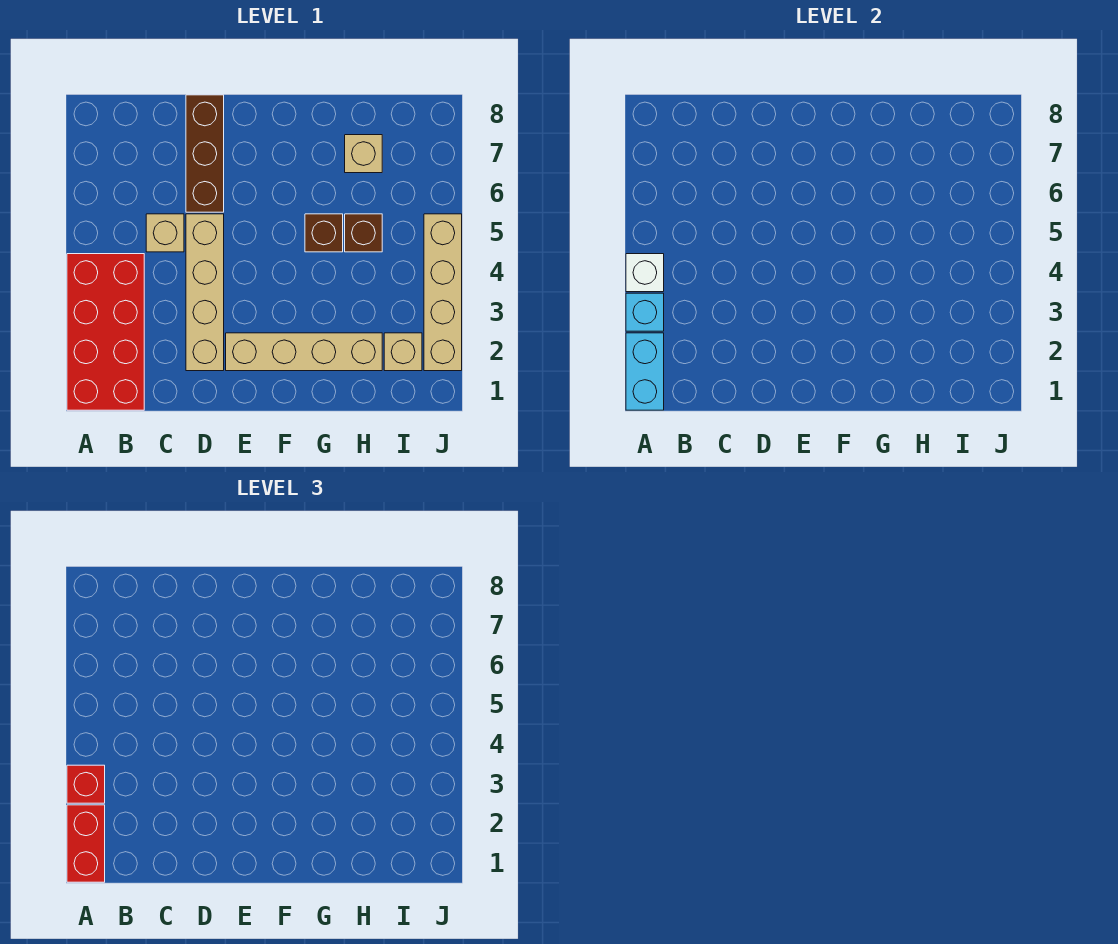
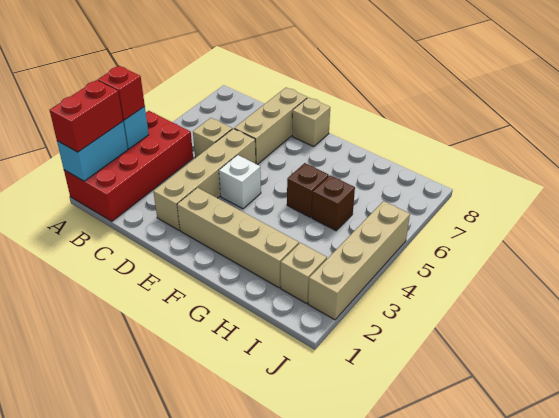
white brick A4 level 2 -> white brick E4 level 1
brown brick D6:D8 level 1 -> tan brick D6:D8 level 1
tan brick H7 level 1 -> tan brick E8 level 1

